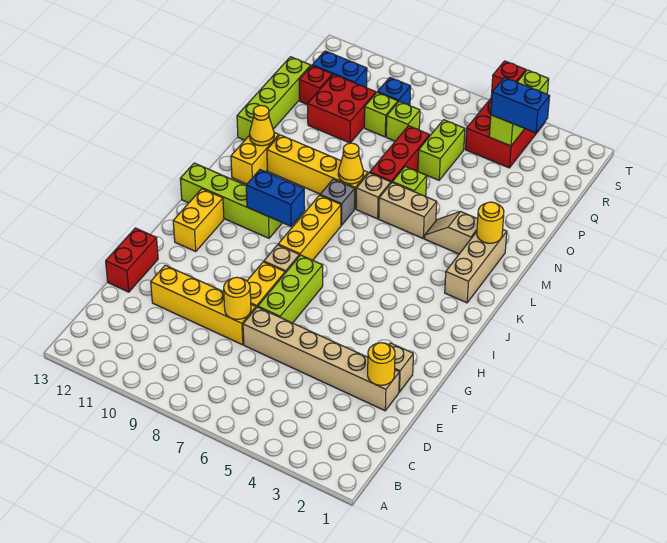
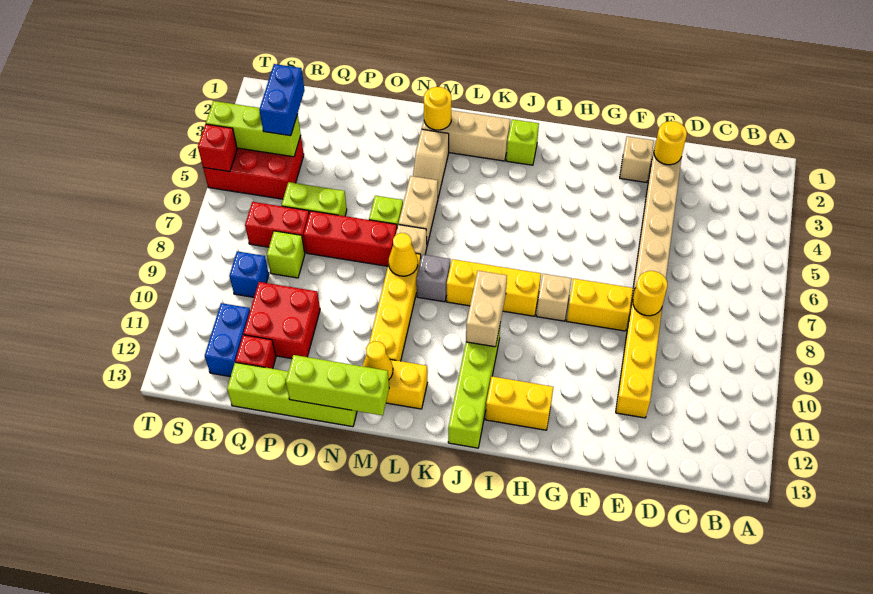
red brick E13:F13 level 1 -> red brick Q7:R7 level 1
lime brick F7:H7 level 1 -> lime brick M13:O13 level 2
blue brick J9:J10 level 2 -> tan brick J9:J10 level 2
lime brick Q9 level 1 -> lime brick J2 level 1

